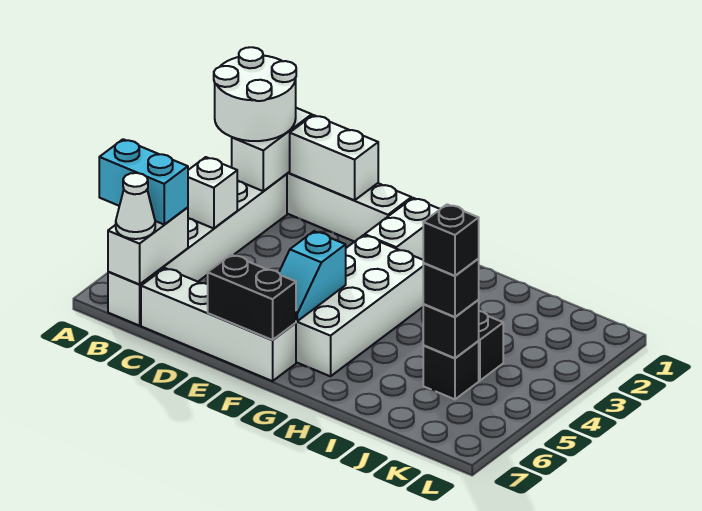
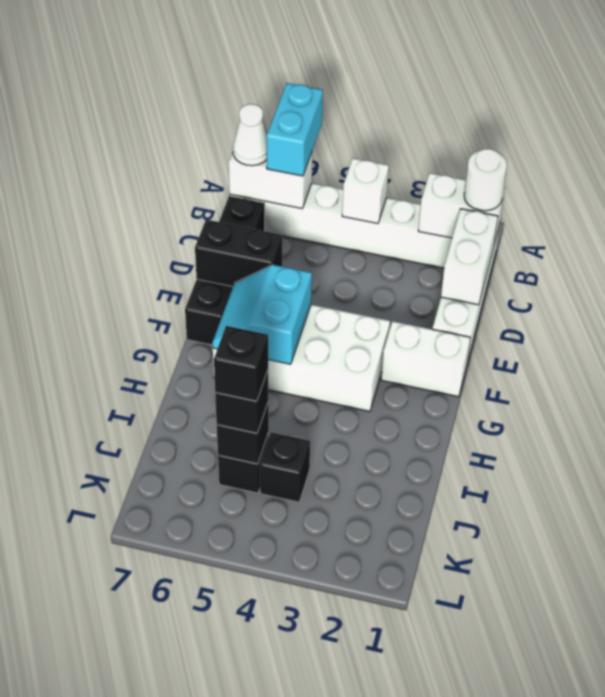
white round brick A1:B2 level 3 -> white round brick B1 level 3
white brick C7:F7 level 1 -> black brick C7:F7 level 1
black brick E7:F7 level 2 -> black brick E6:E7 level 2
cyan slope F5:F6 level 2 top 5 -> cyan slope F5:G6 level 2 top 5

